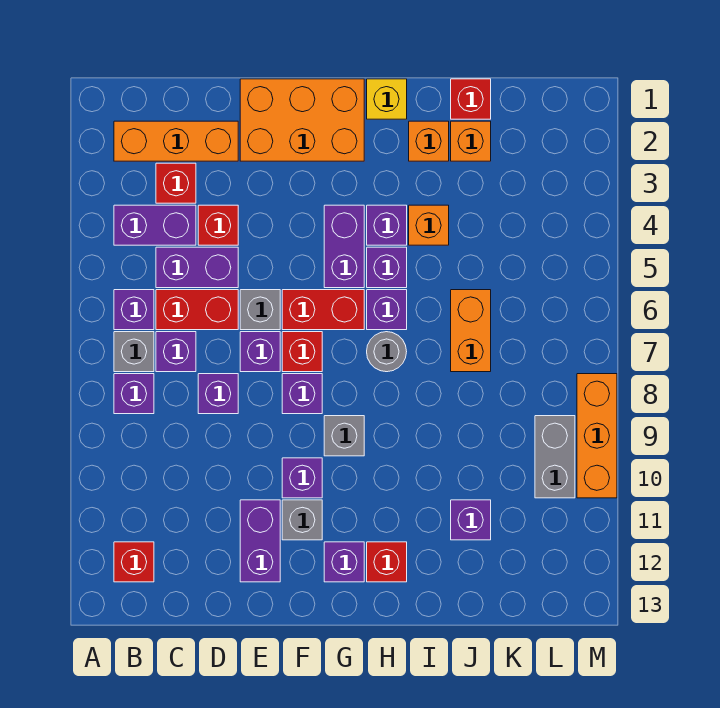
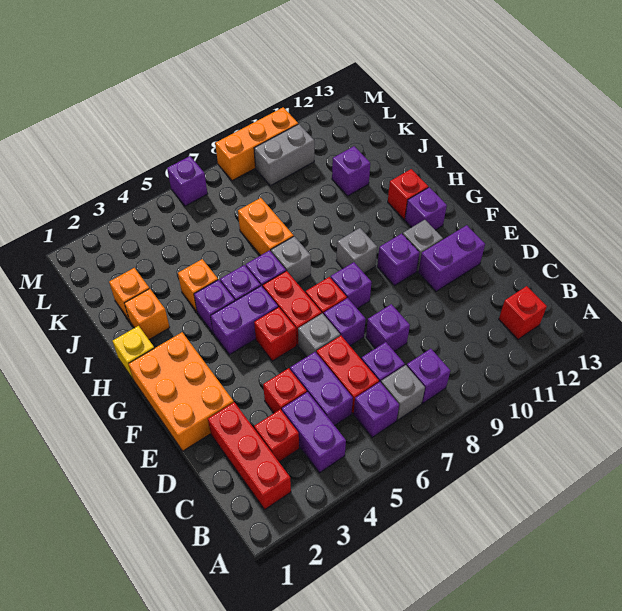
orange brick B2:D2 level 1 -> red brick B2:D2 level 1
grey round brick H7 level 1 -> grey brick H7 level 1
red brick J1 level 1 -> red brick F5 level 1
orange brick J6:J7 level 1 -> orange brick I7:J7 level 1
none -> purple brick M6 level 1

